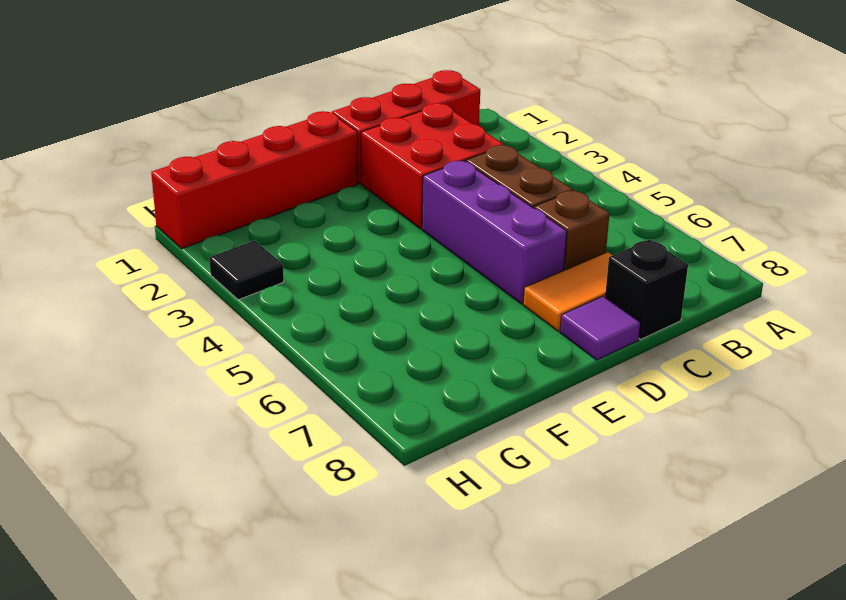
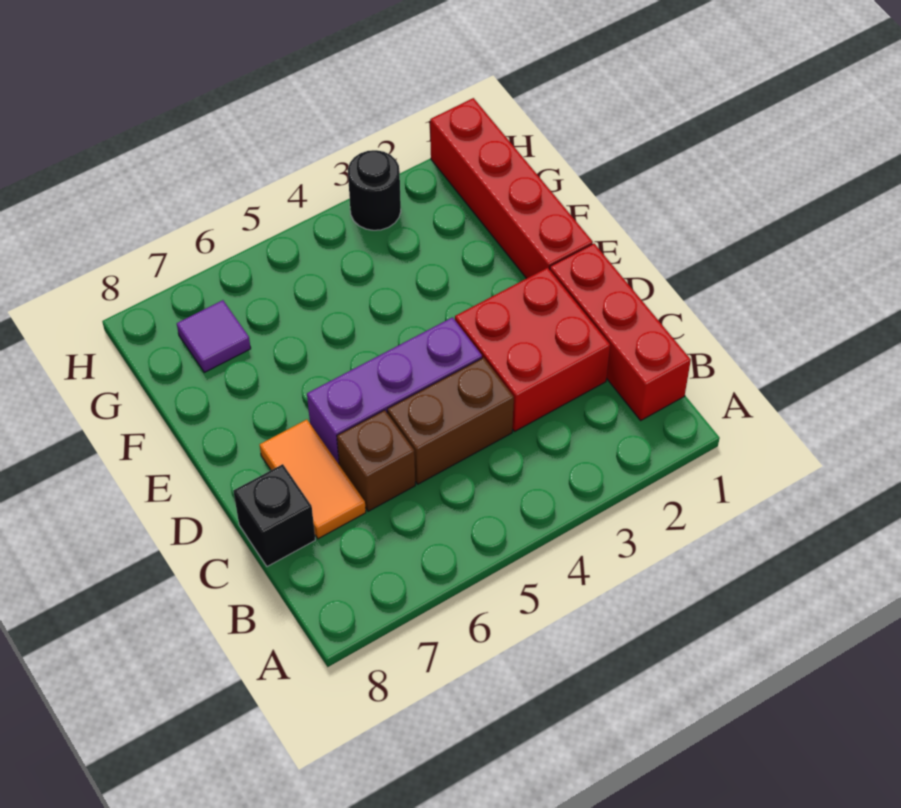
purple tile D8 level 1 -> purple tile G7 level 1
black tile H3 level 1 -> black round brick H3 level 1

